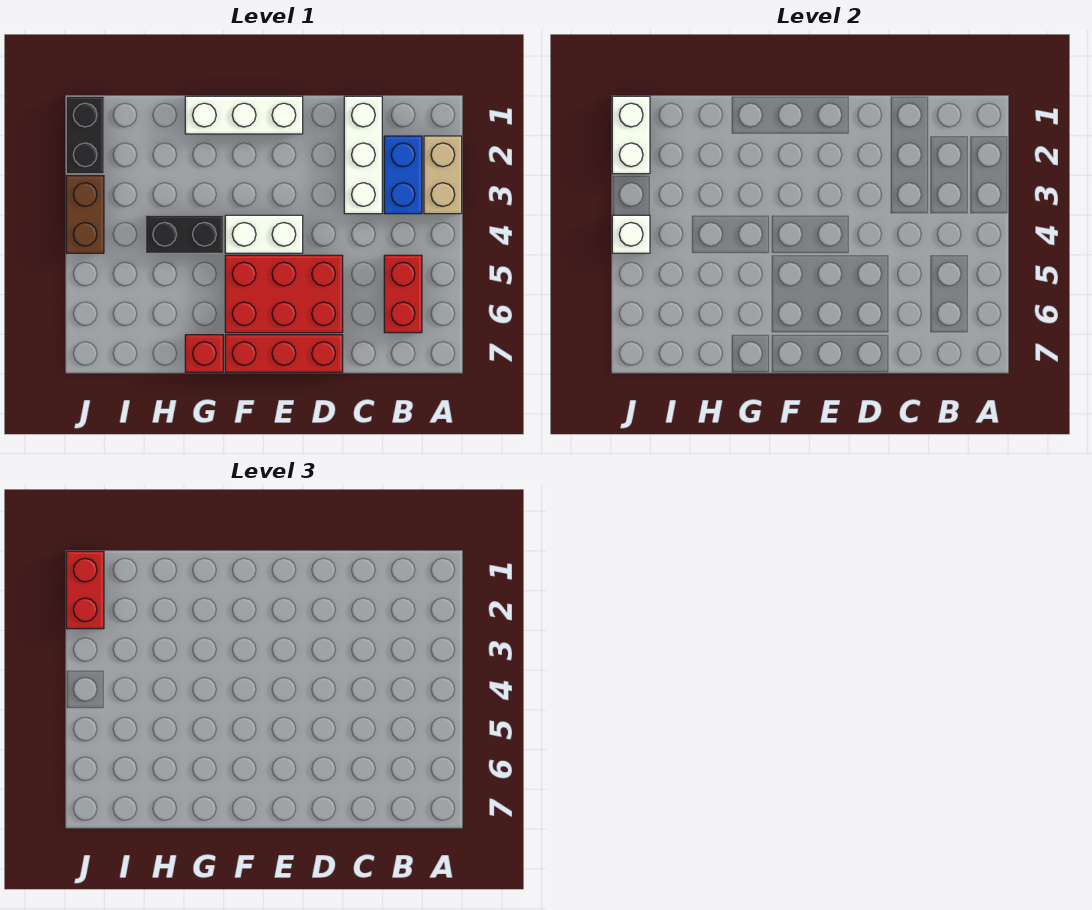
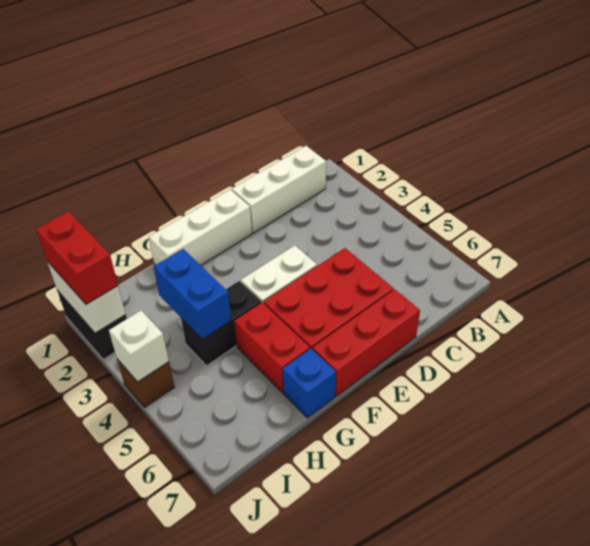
tan brick A2:A3 level 1 -> none
blue brick B2:B3 level 1 -> blue brick H3:H4 level 2
red brick B5:B6 level 1 -> red brick G5:G6 level 1
white brick C1:C3 level 1 -> white brick B1:D1 level 1
red brick G7 level 1 -> blue brick G7 level 1
brown brick J3:J4 level 1 -> brown brick J4 level 1

